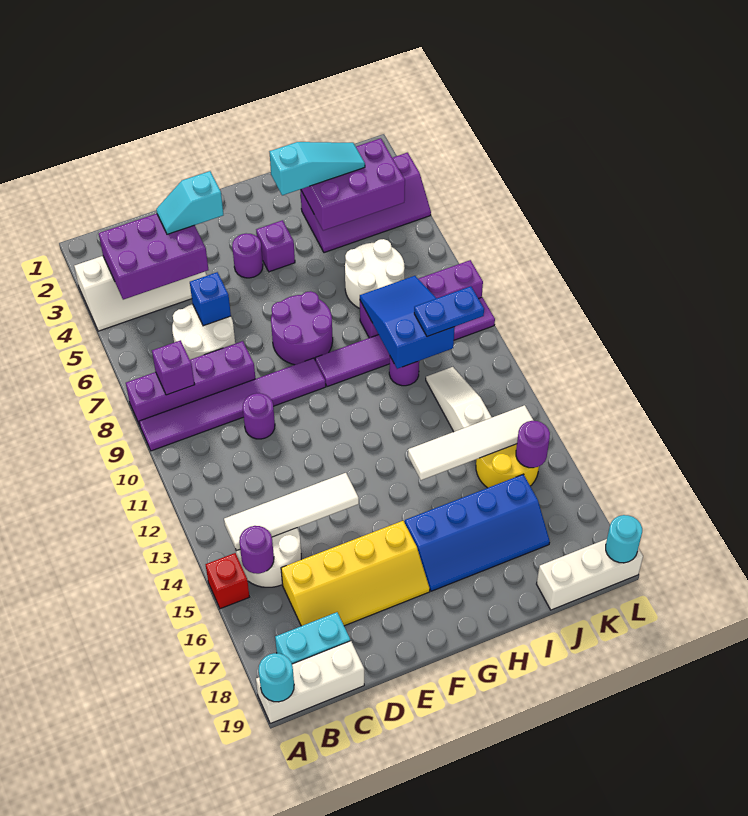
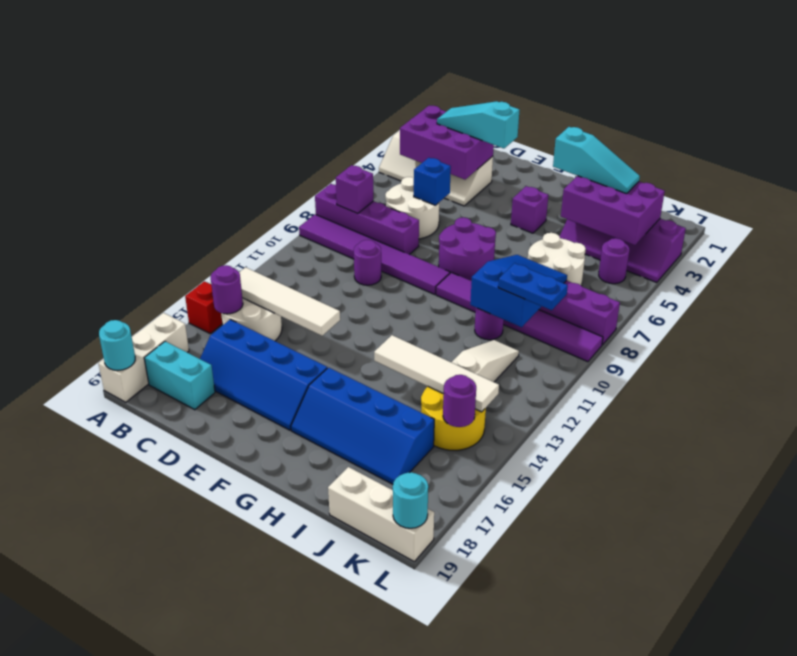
white brick A19:C19 level 1 -> white brick A17:A19 level 1
yellow slope C16:F17 level 1 top 16 -> blue slope C16:F17 level 1 top 16
cyan slope D3:E3 level 3 top E -> cyan slope C3:E3 level 3 top E
purple round brick F4 level 1 -> purple round brick K5 level 1

